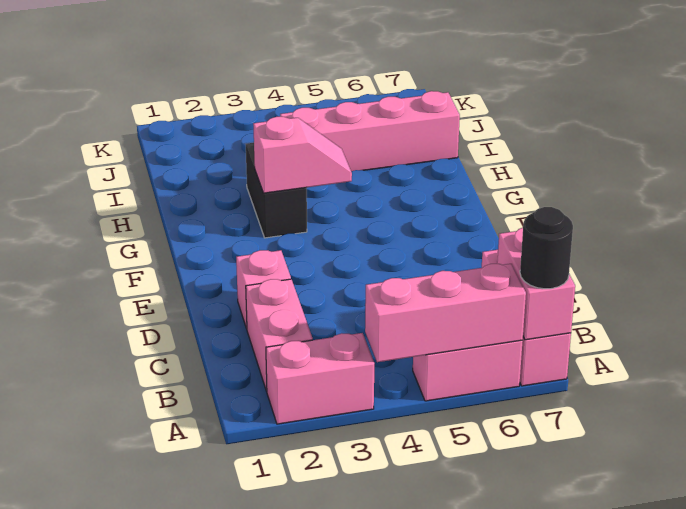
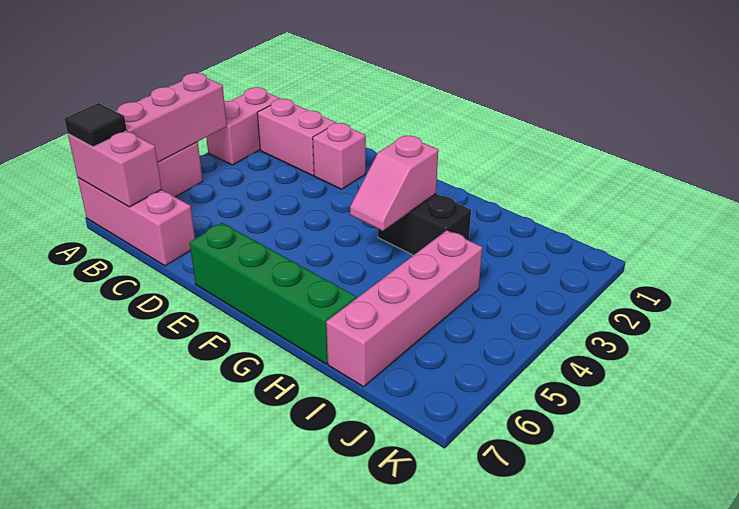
black round brick A7 level 3 -> black tile A7 level 3
none -> green brick E7:H7 level 1

